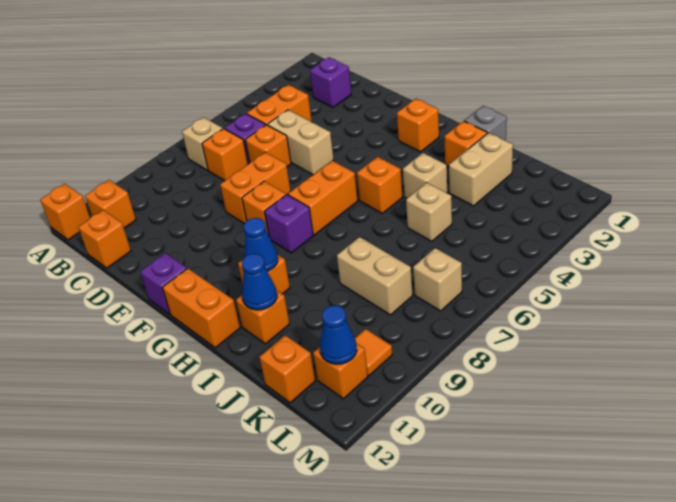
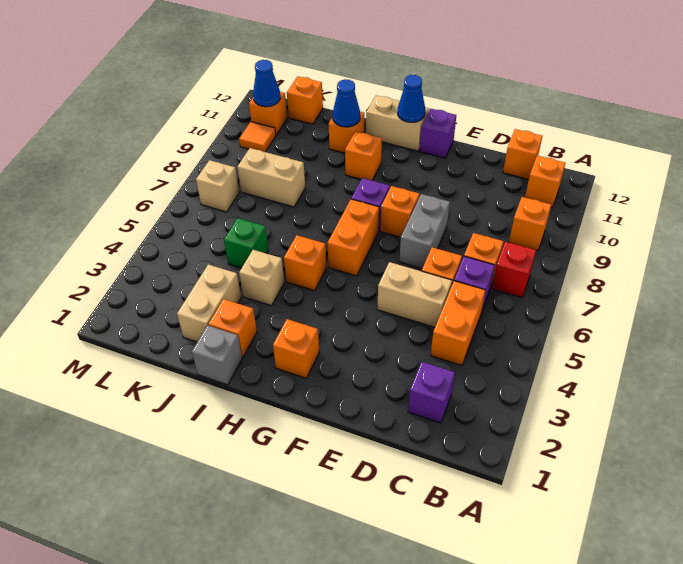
orange brick A12 level 1 -> orange brick B9 level 1
tan brick B7 level 1 -> red brick B7 level 1
orange brick E7:E8 level 1 -> grey brick E7:E8 level 1
orange brick G12:H12 level 1 -> tan brick G12:H12 level 1
blue cone H10 level 2 -> blue cone G12 level 2
tan brick J5 level 1 -> green brick J5 level 1

